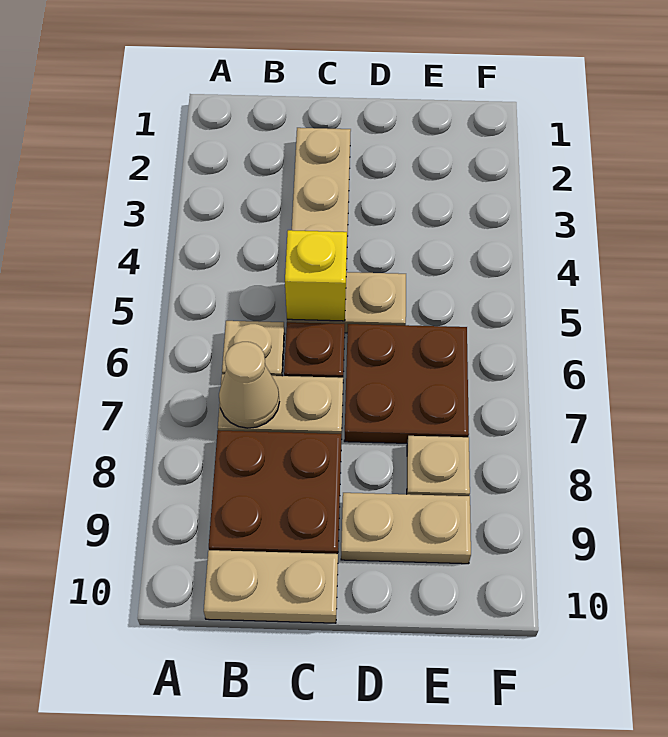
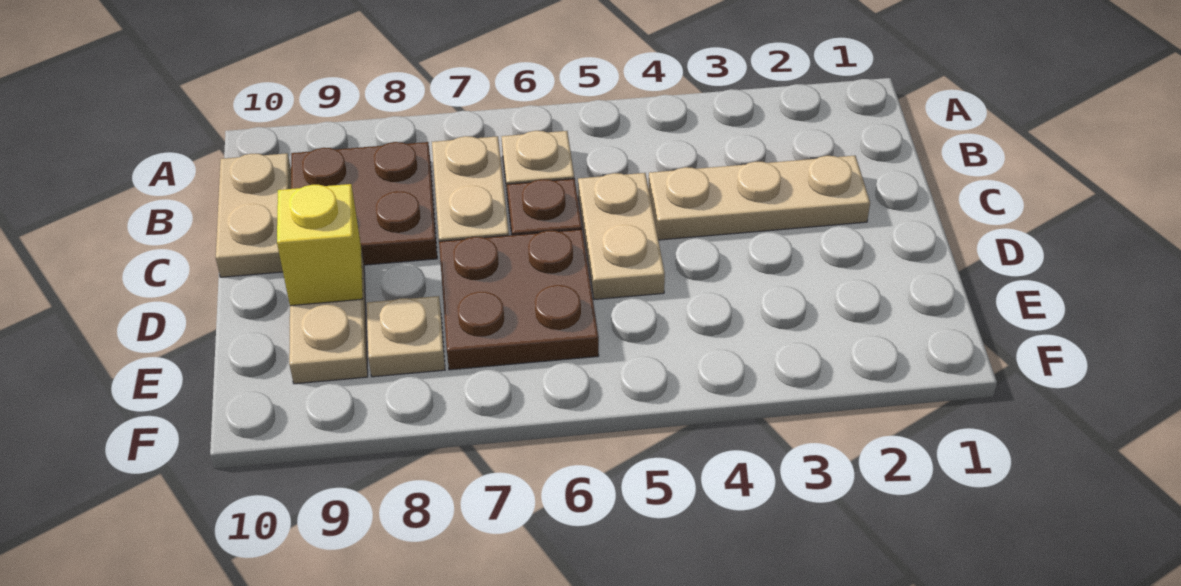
tan cone B7 level 2 -> none
yellow brick C5 level 2 -> yellow brick D9 level 2

